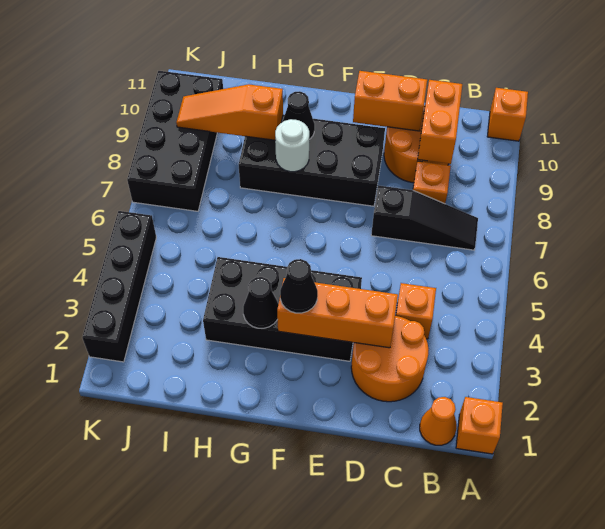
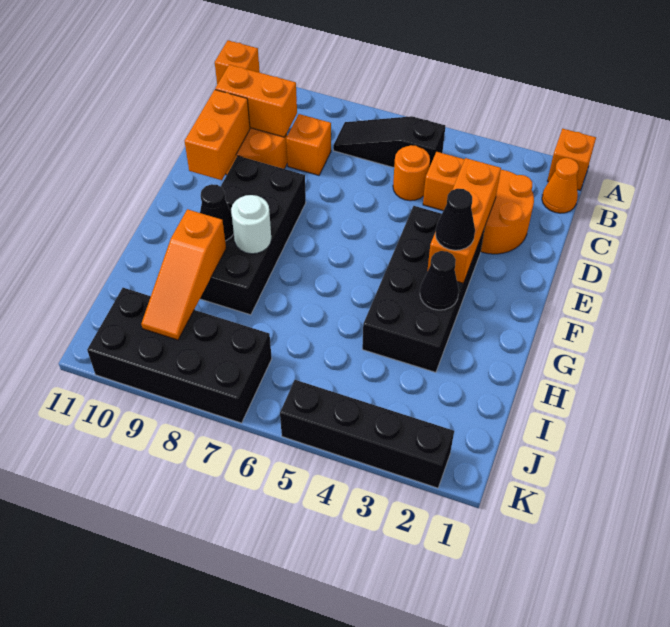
black slope B7:D7 level 1 top D -> black slope B5:B7 level 1 top 5
none -> orange round brick C5 level 1

